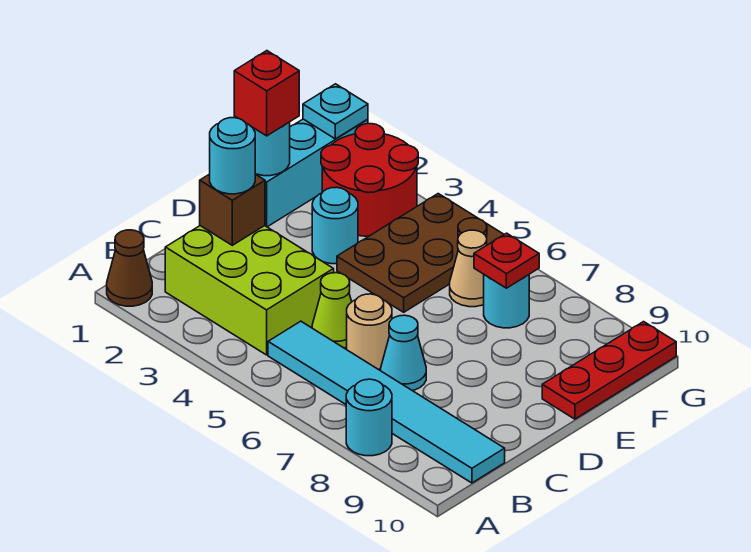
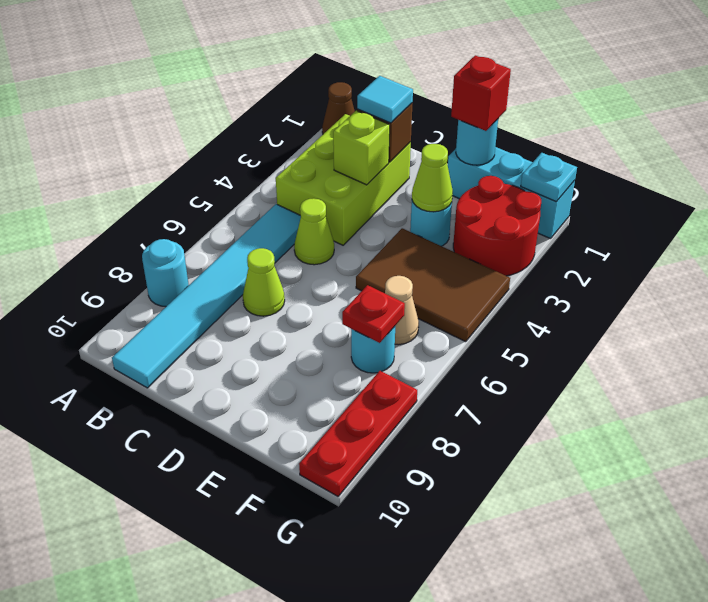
cyan round brick C2 level 3 -> cyan tile C2 level 3
none -> lime brick C3 level 2
tan round brick C6 level 1 -> none
cyan cone C7 level 1 -> lime cone C7 level 1
none -> lime cone E3 level 2
brown plate E4:G5 level 1 -> brown tile E4:G5 level 1
red plate E10:G10 level 1 -> red plate G8:G10 level 1

